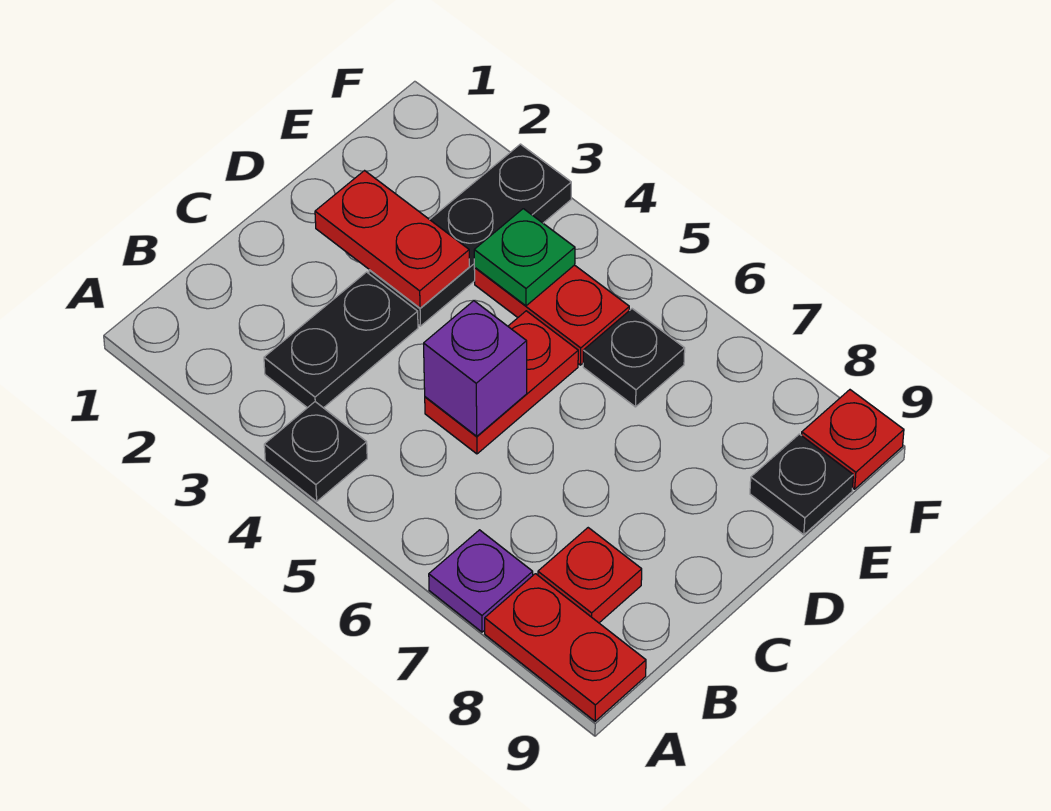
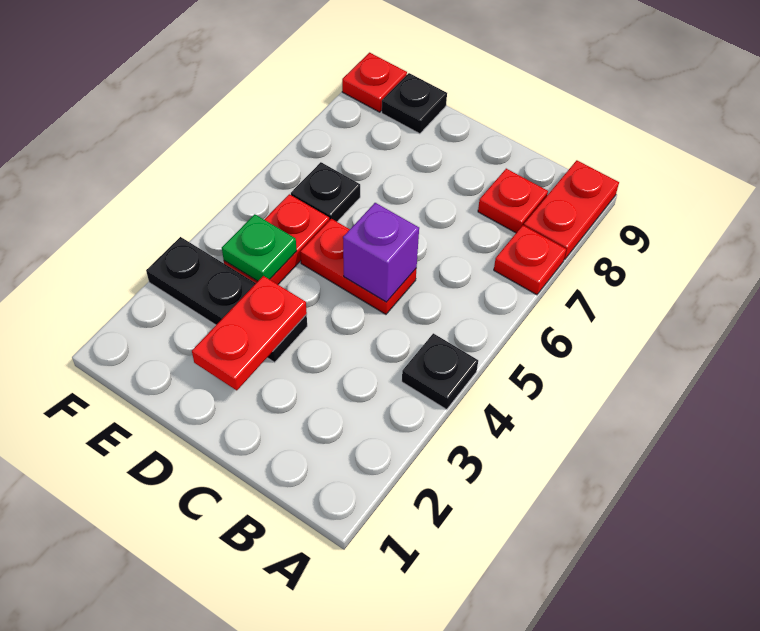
purple plate A7 level 1 -> red plate A7 level 1
black plate B3:C3 level 1 -> none

